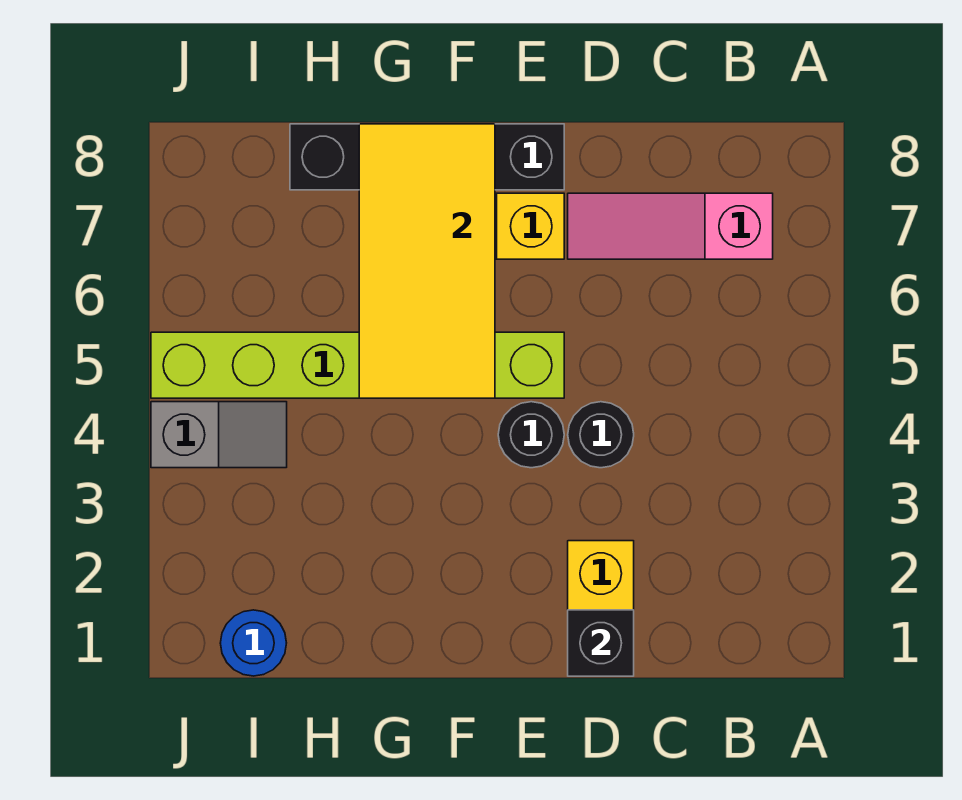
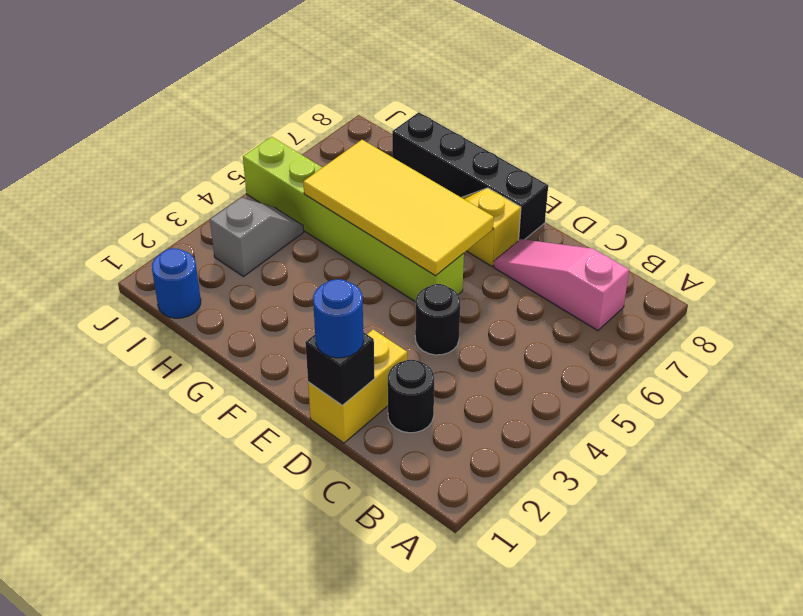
none -> blue round brick D1 level 3
black round brick E4 level 1 -> black round brick C2 level 1
yellow tile F5:G8 level 2 -> yellow tile E5:H6 level 2
grey slope I4:J4 level 1 top J -> grey slope I3:I4 level 1 top 3

